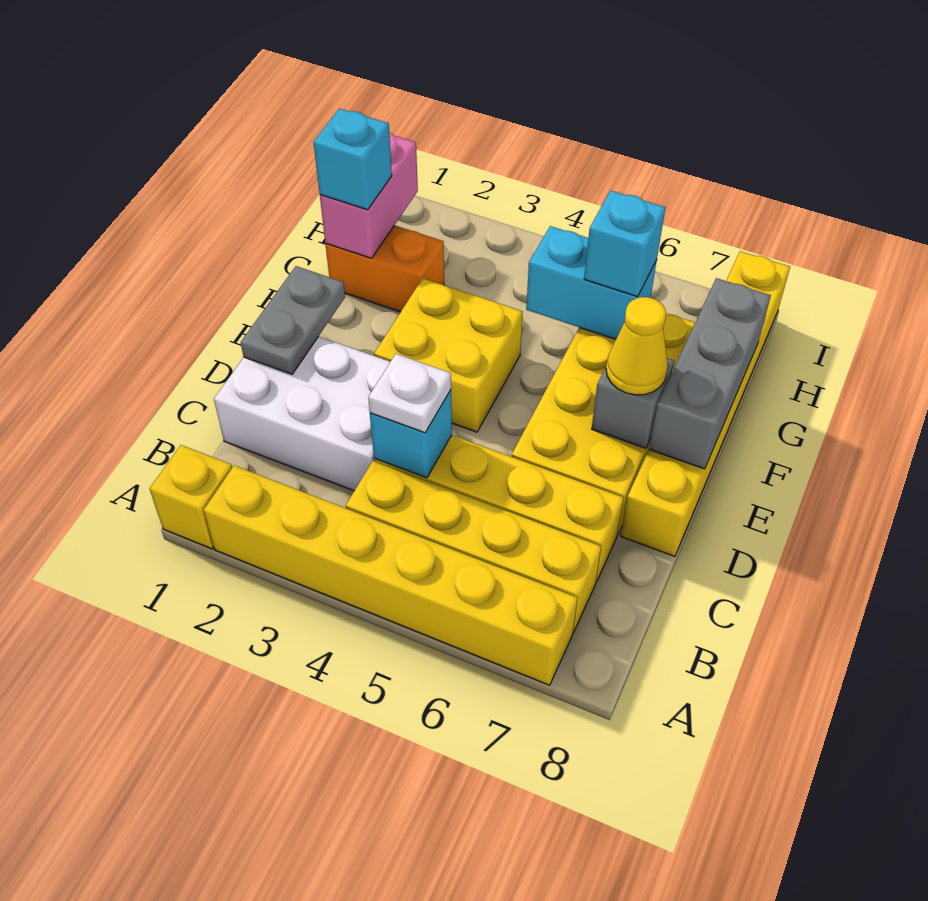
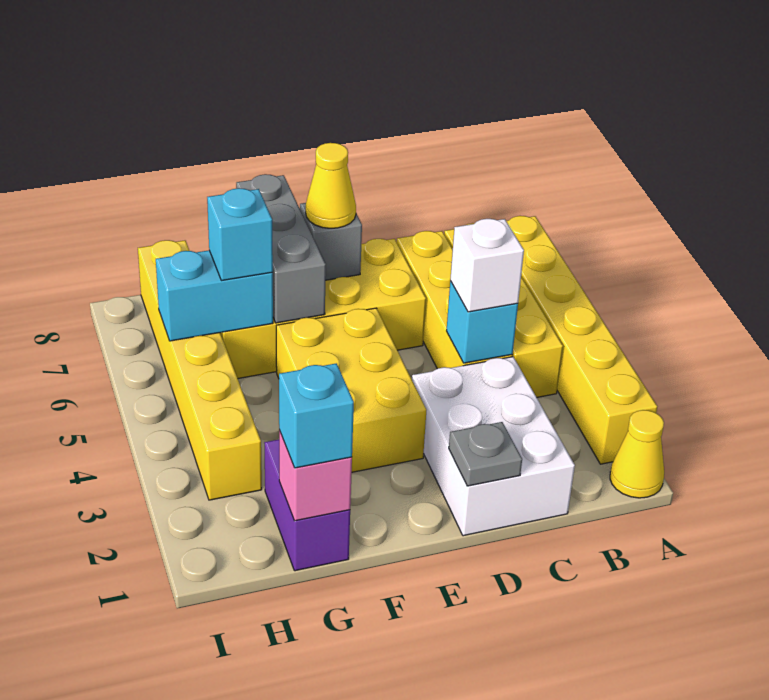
yellow brick A1 level 1 -> yellow cone A1 level 1
white plate C4 level 3 -> white brick C4 level 3
grey plate D1:E1 level 2 -> grey plate D1 level 2
yellow brick D8:I8 level 1 -> yellow brick H3:H8 level 1
yellow brick E3:F4 level 1 -> yellow brick E3:F5 level 1
grey brick E8:G8 level 2 -> grey brick F6:F8 level 2
orange brick G1:G2 level 1 -> purple brick G1:G2 level 1
pink brick G1:H1 level 2 -> pink brick G1 level 2
cyan brick G5:G6 level 2 -> cyan brick G6:H6 level 2

